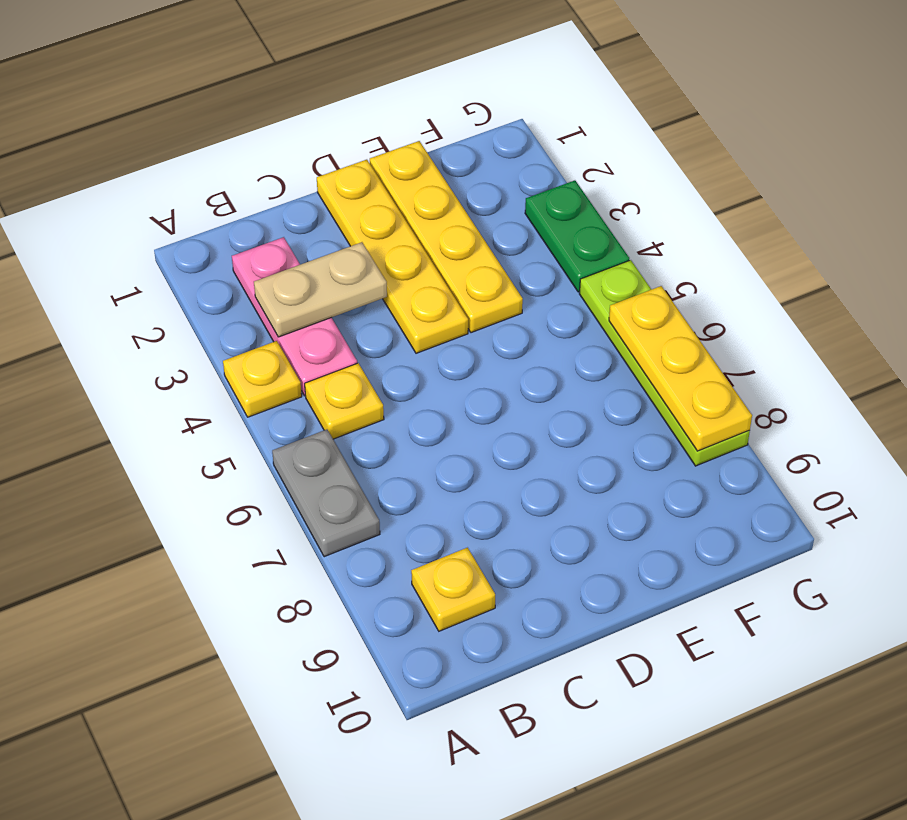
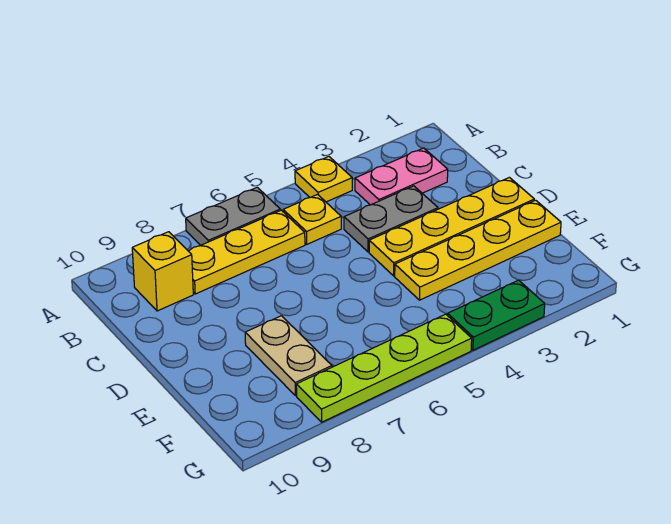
pink plate B2:B4 level 1 -> pink plate B2:B3 level 1
tan plate B3:C3 level 2 -> tan plate E8:F8 level 1
yellow plate B9 level 1 -> yellow brick B9 level 1
none -> grey plate C3:C4 level 1
yellow plate G6:G8 level 2 -> yellow plate B6:B8 level 1

